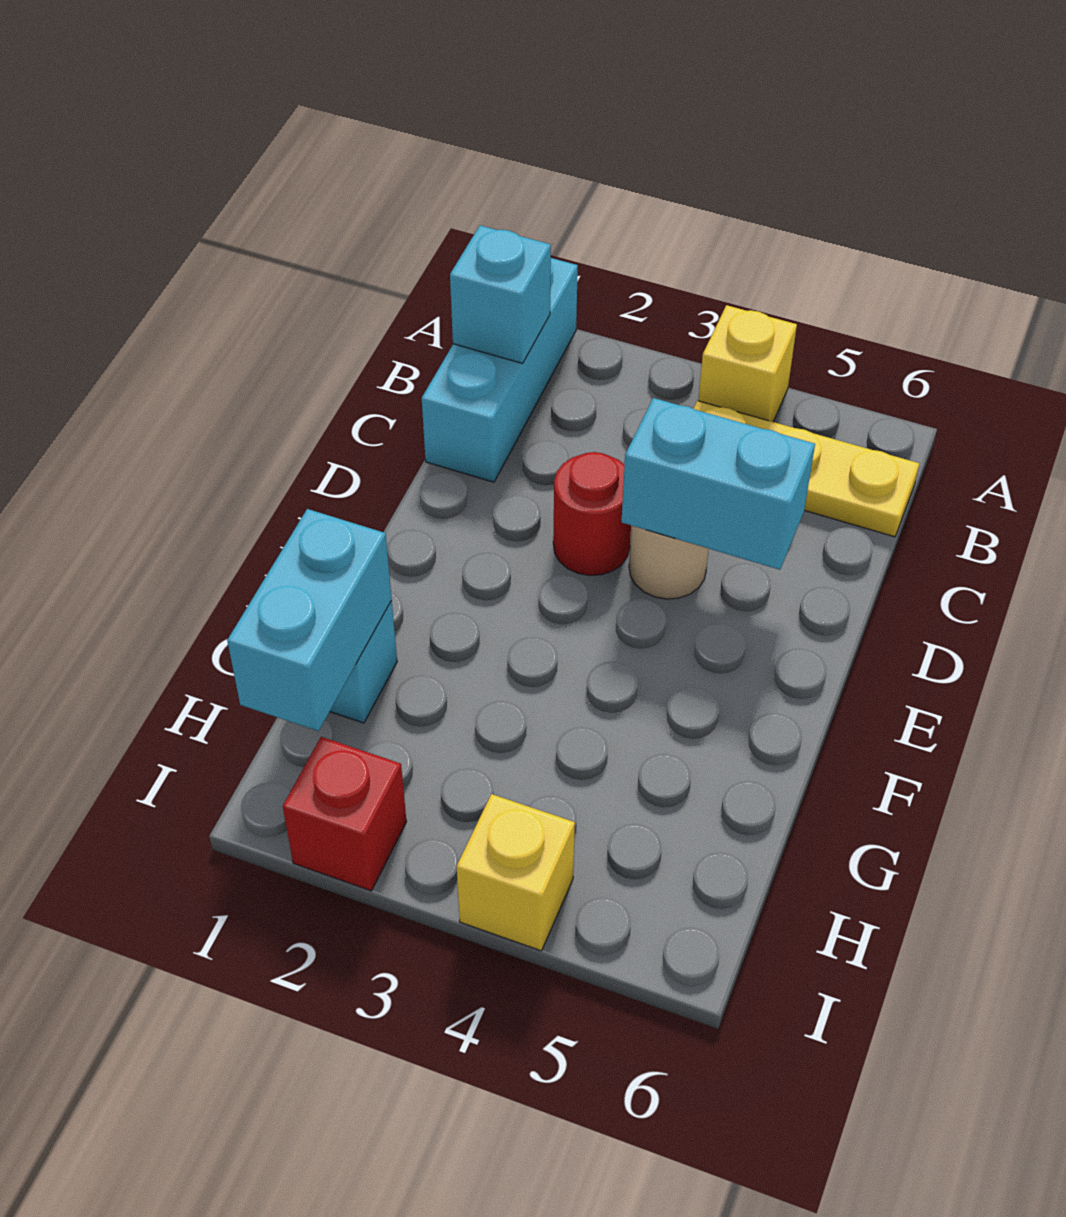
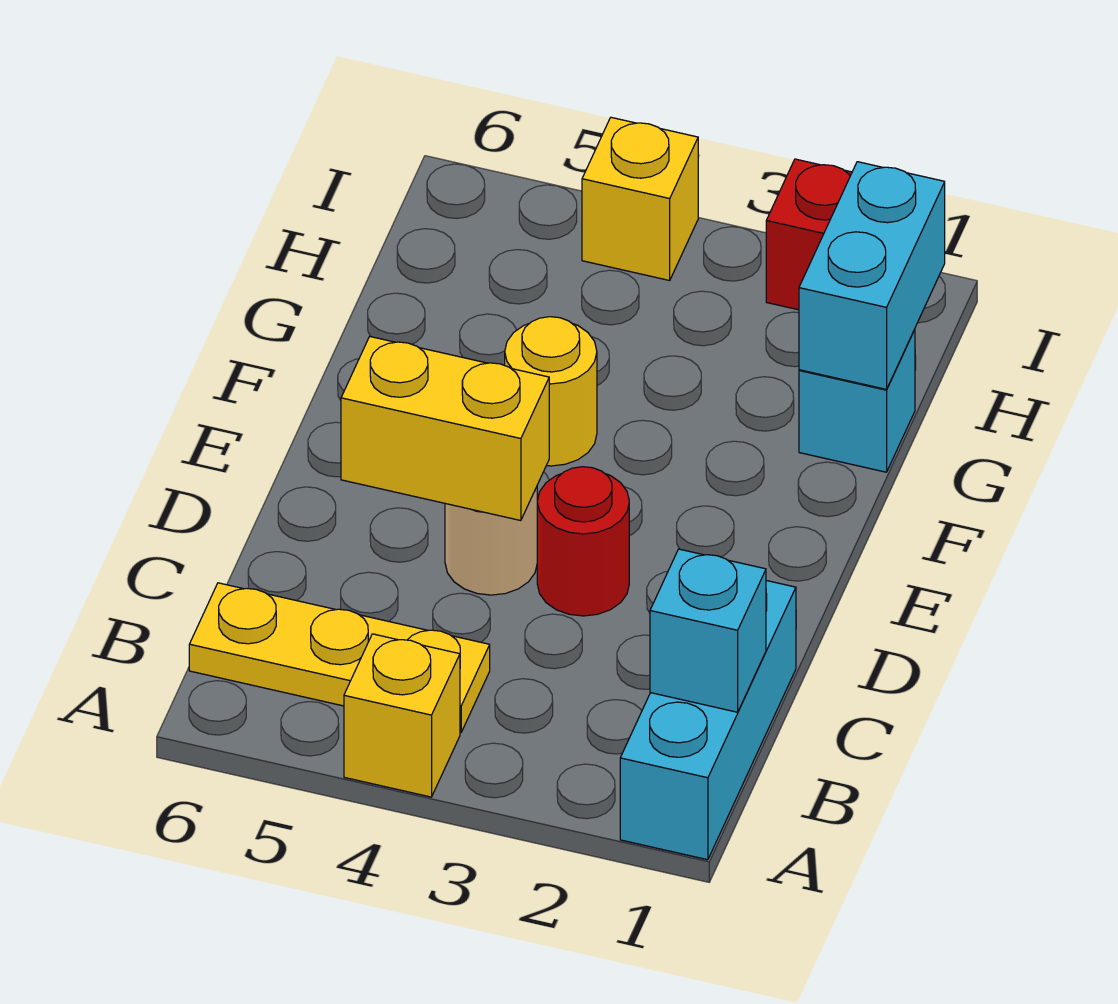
cyan brick D4:D5 level 2 -> yellow brick D4:D5 level 2
none -> yellow round brick F4 level 1

